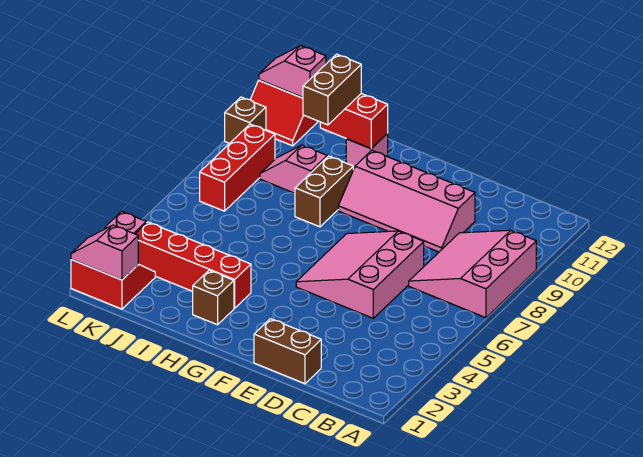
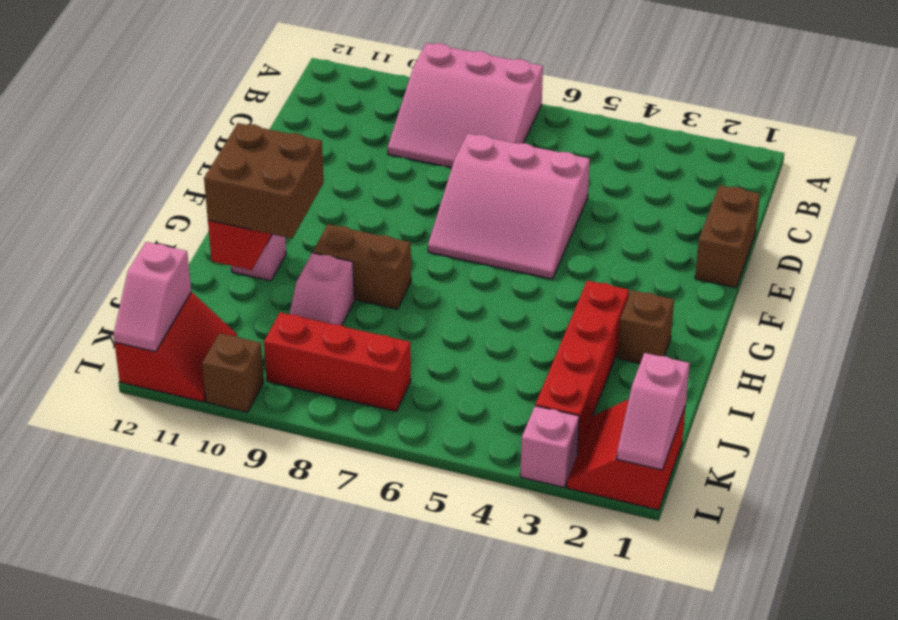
pink slope D9:G10 level 1 top 10 -> none
brown brick I10:I11 level 3 -> brown brick H10:I11 level 3

